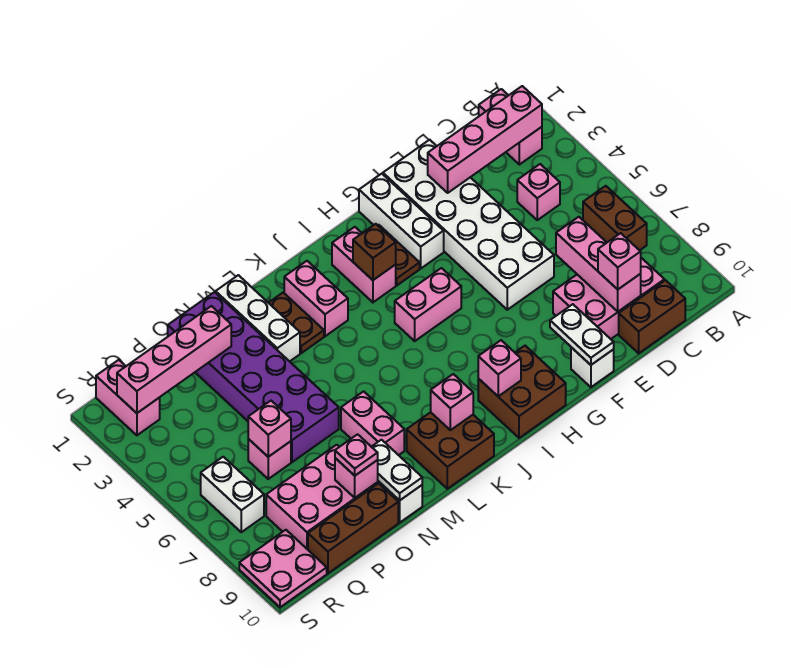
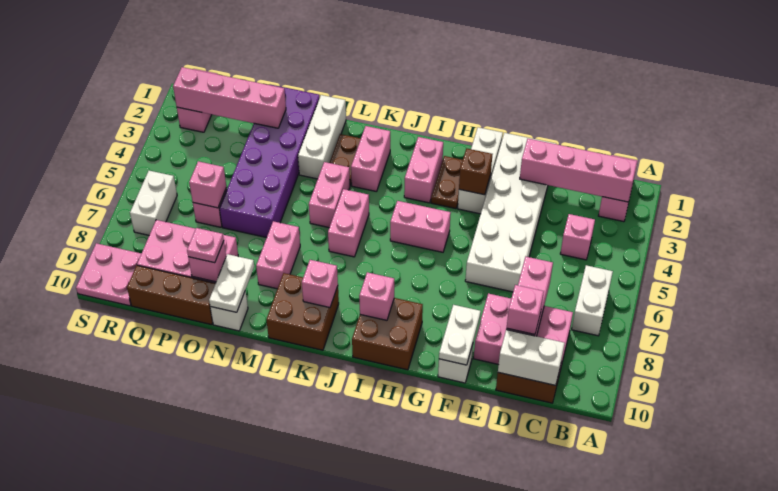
brown brick B6:B7 level 1 -> white brick B6:B7 level 1
none -> white brick C10:D10 level 2
brown brick I3 level 2 -> brown brick G3 level 2
none -> pink brick K5:K6 level 1
none -> pink brick L4:L5 level 1

